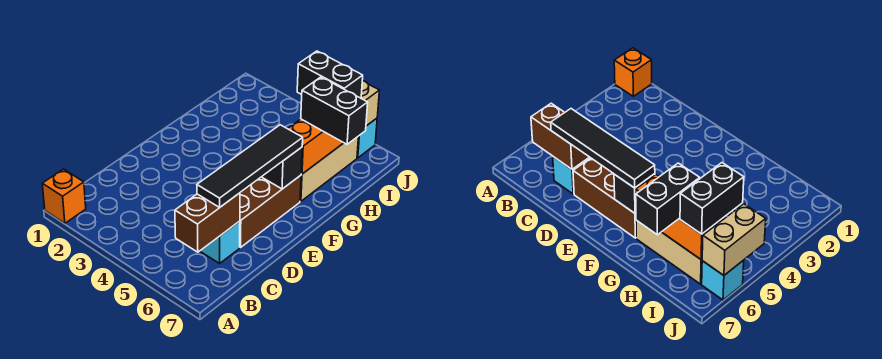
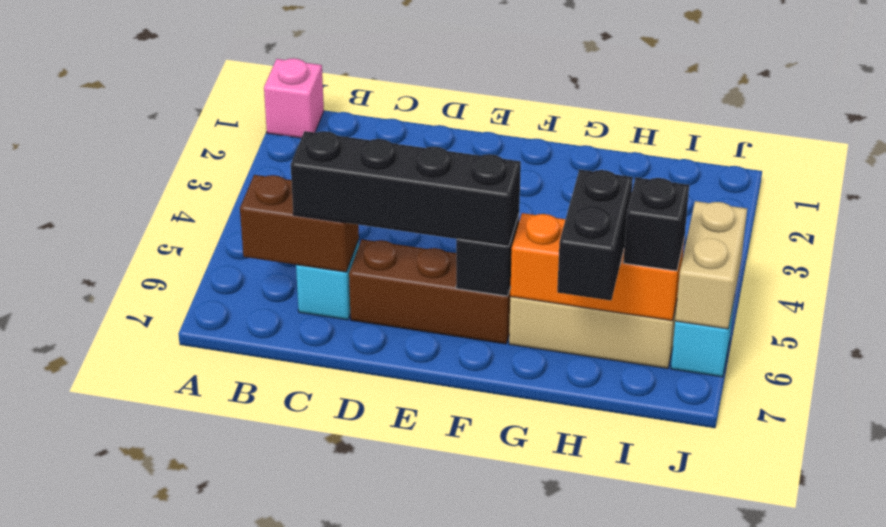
orange brick A1 level 1 -> pink brick A1 level 1
black tile C6:F6 level 3 -> black brick C6:F6 level 3
black brick I5:I6 level 3 -> black brick I6 level 3

